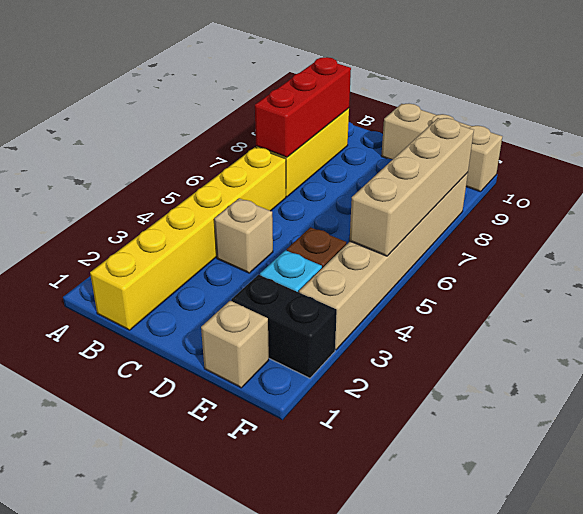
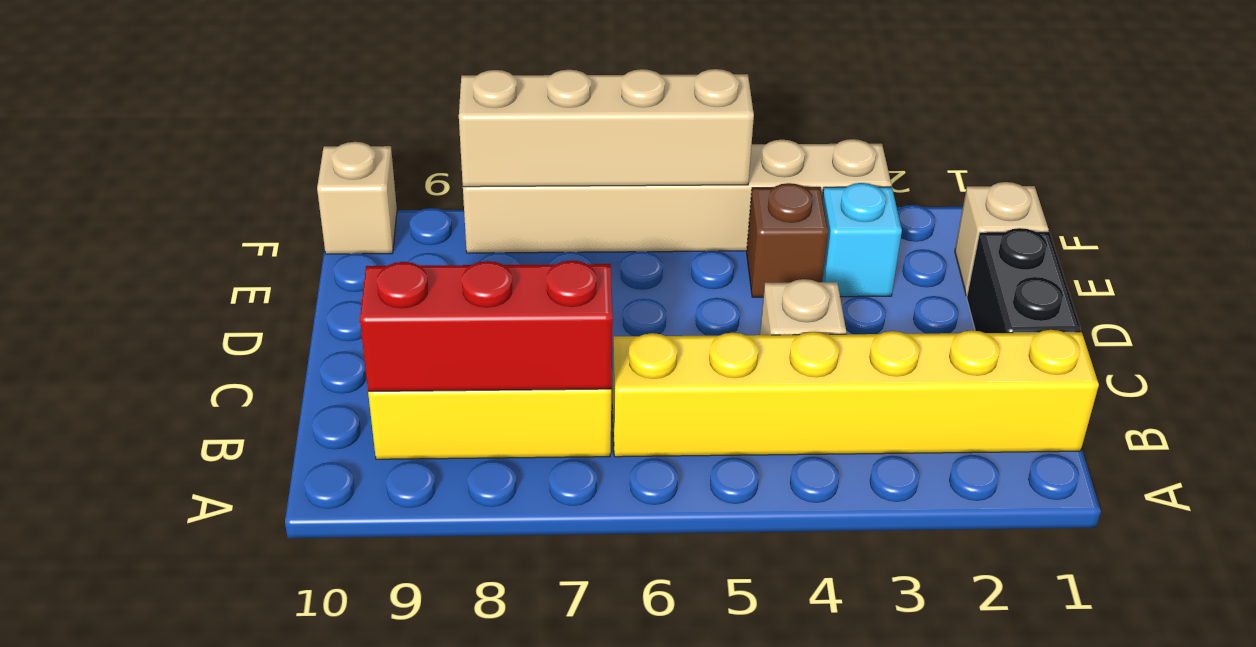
tan brick D10:F10 level 1 -> tan brick F10 level 1
black brick E2:F2 level 1 -> black brick C1:D1 level 1

